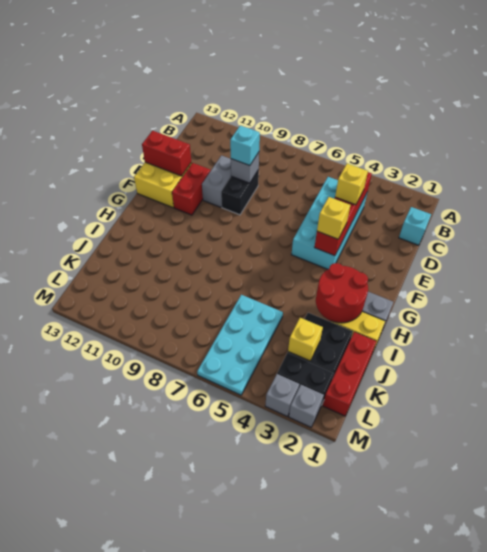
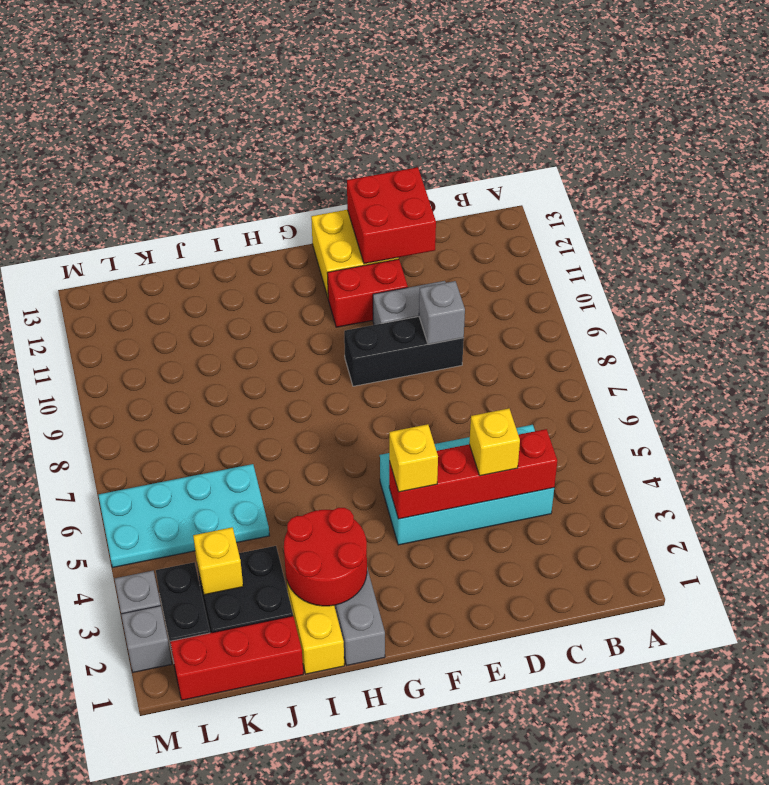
cyan brick C1 level 1 -> none
black brick D9:E9 level 1 -> black brick D9:F9 level 1
cyan brick D9 level 3 -> none
red brick E12:E13 level 2 -> red brick D12:E13 level 2

